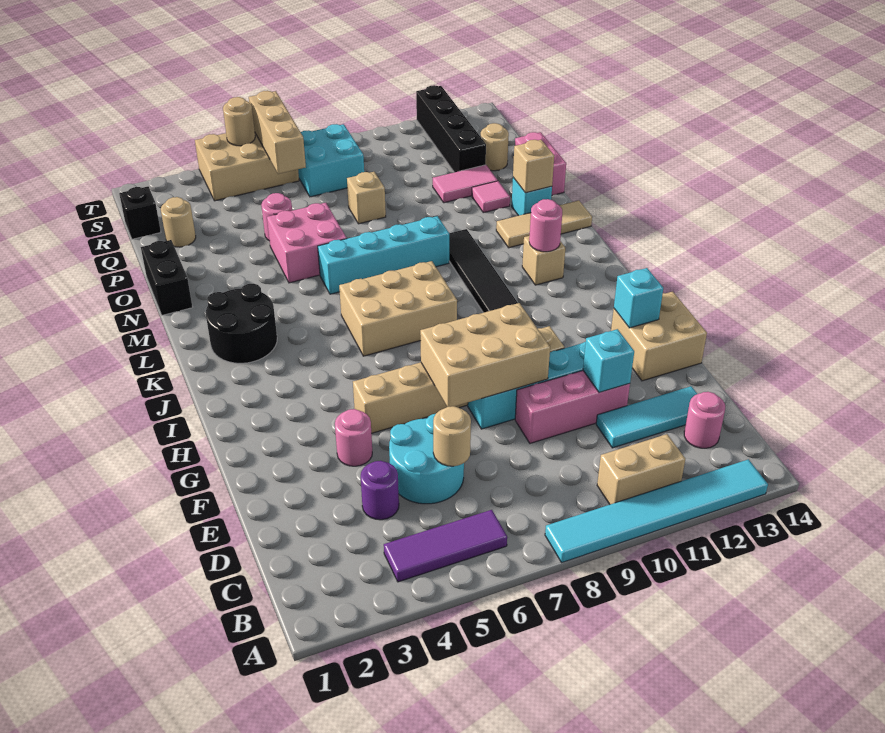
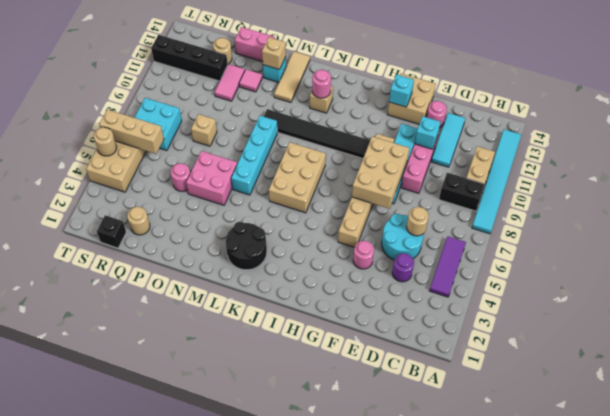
pink round brick C13 level 1 -> pink round brick E13 level 1
black brick N1:O1 level 1 -> black brick B9:C9 level 1

